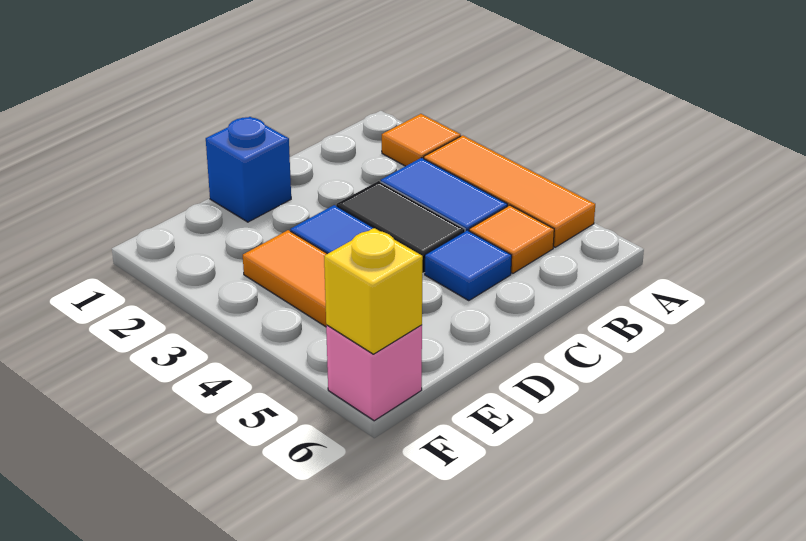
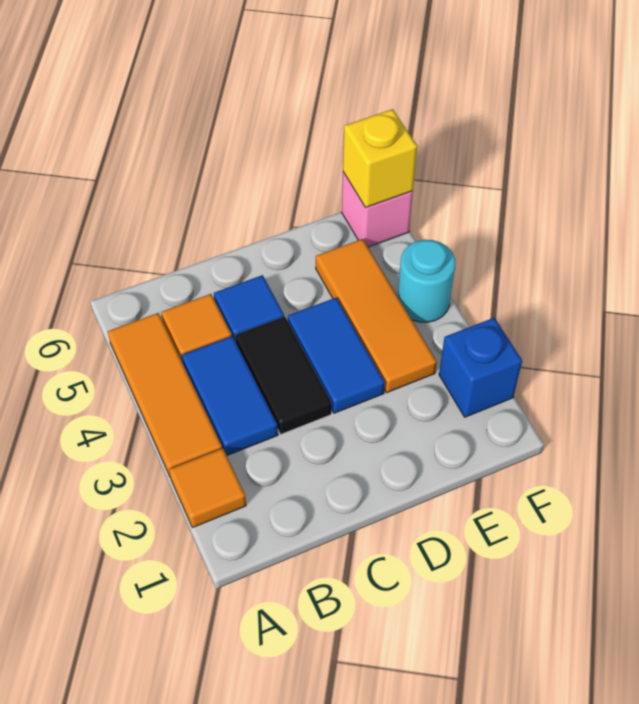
blue brick D1 level 1 -> blue brick F2 level 1
none -> cyan round brick F4 level 1

